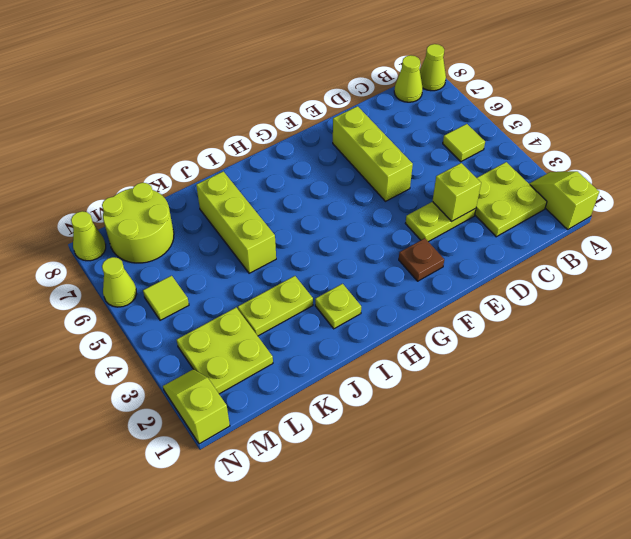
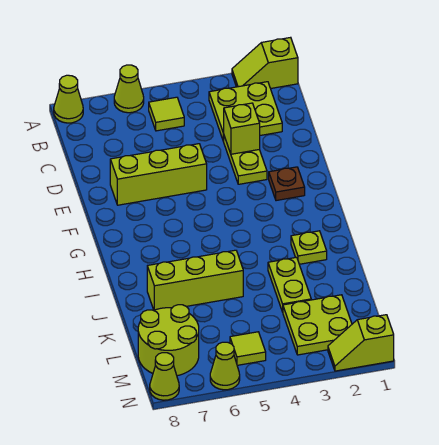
lime cone B8 level 1 -> lime cone A6 level 1

